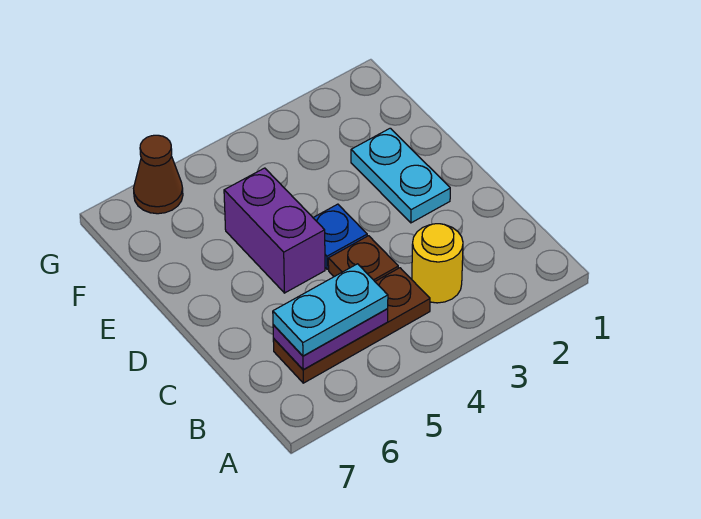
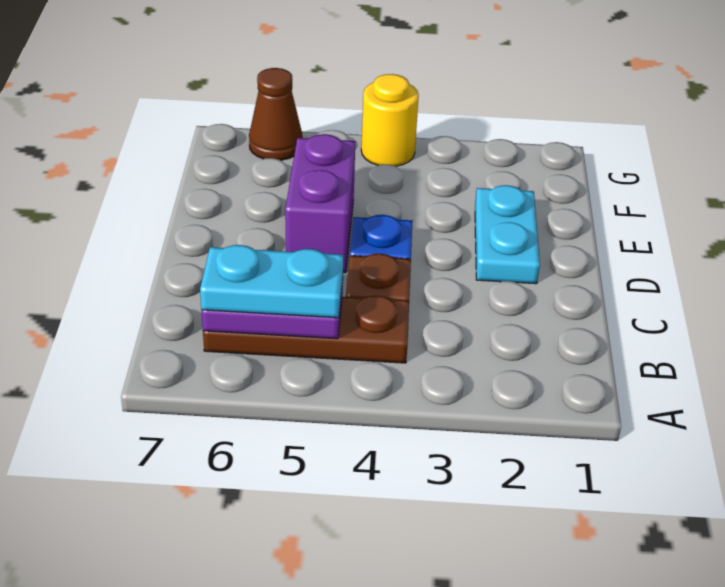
yellow round brick B3 level 1 -> yellow round brick G4 level 1

